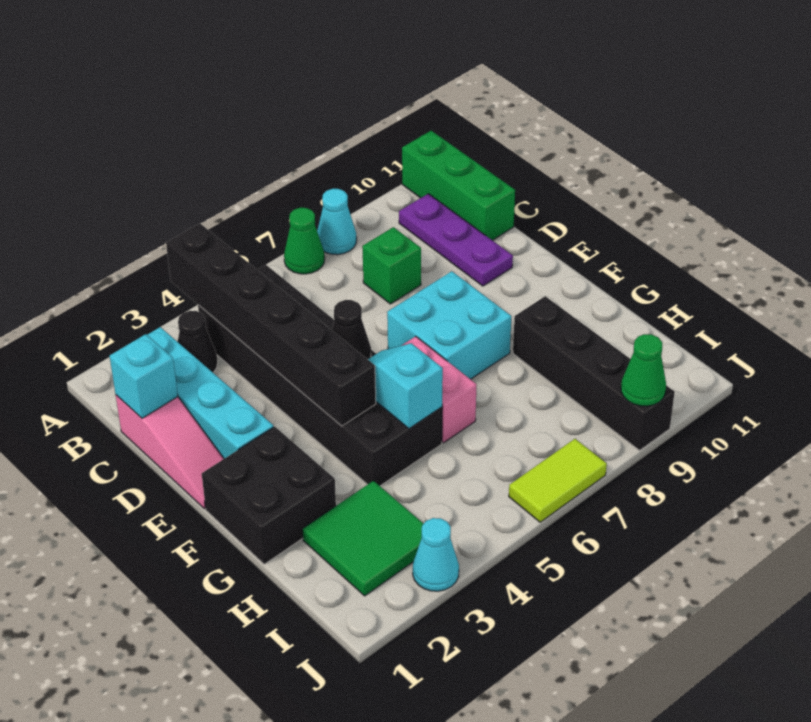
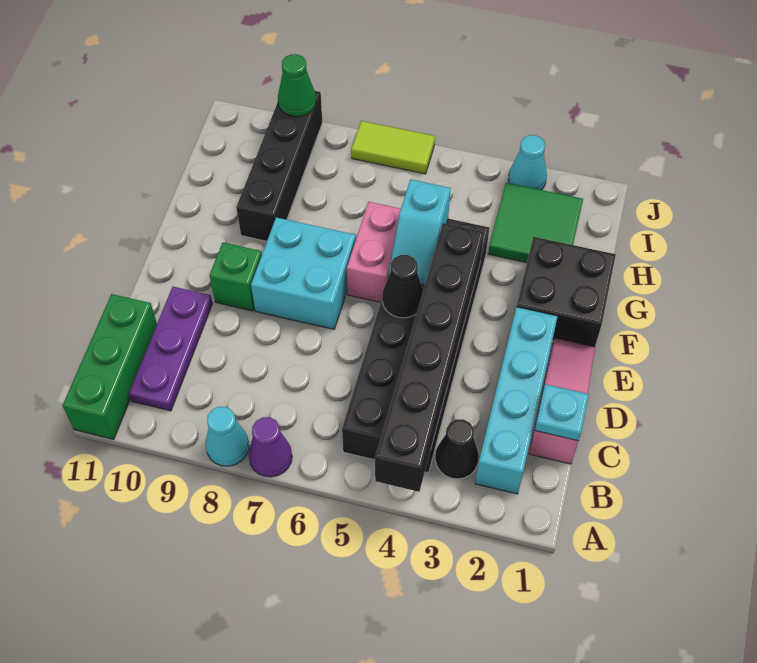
green cone A7 level 1 -> purple cone A7 level 1
cyan brick C1 level 2 -> cyan plate C1 level 2
green brick C8 level 1 -> green brick E9 level 1

